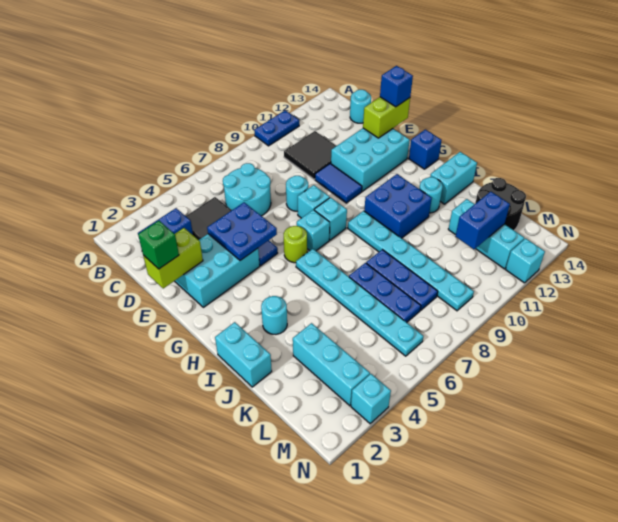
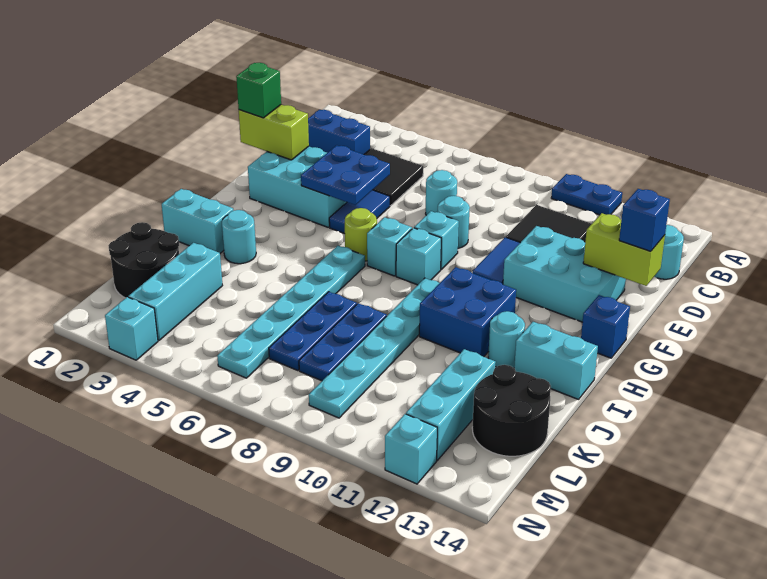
cyan round brick C6:D7 level 1 -> cyan round brick D7 level 1
cyan brick I1:J1 level 1 -> cyan brick I1:I2 level 1
none -> black round brick K1:L2 level 1
blue brick L11:L12 level 2 -> none

